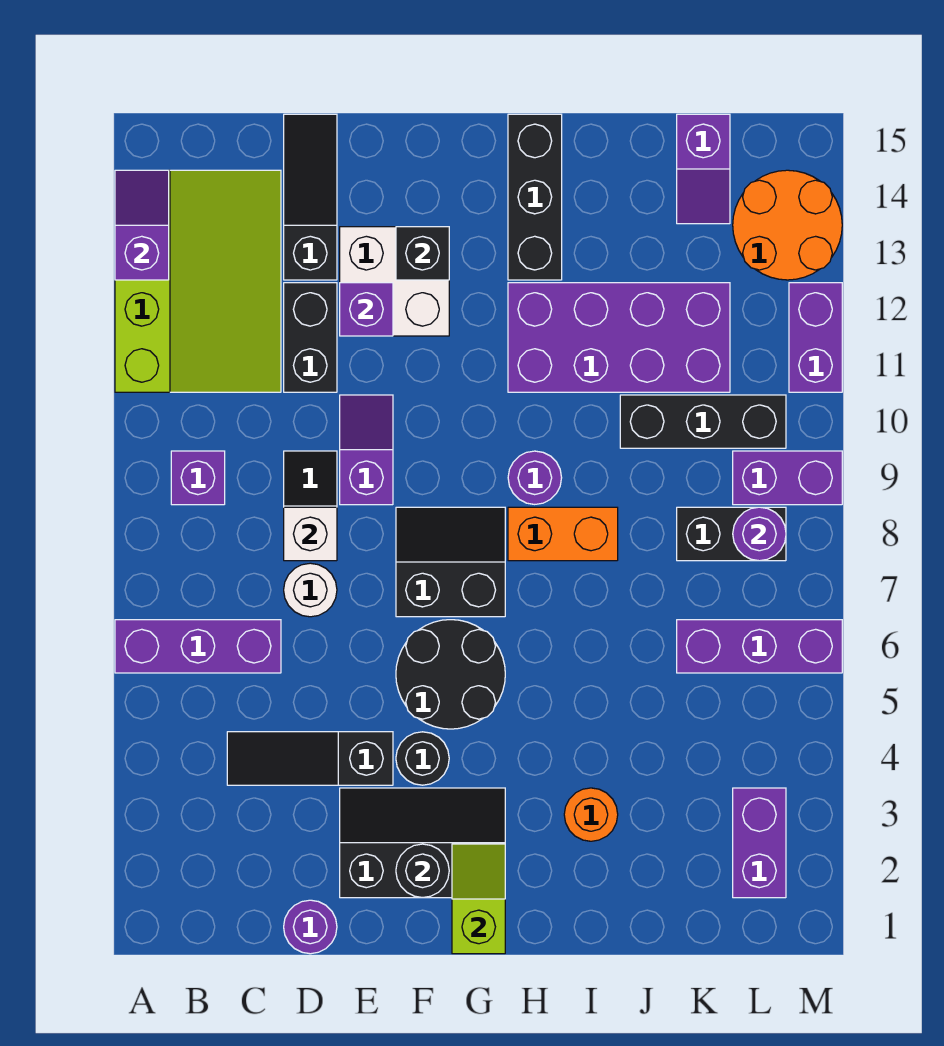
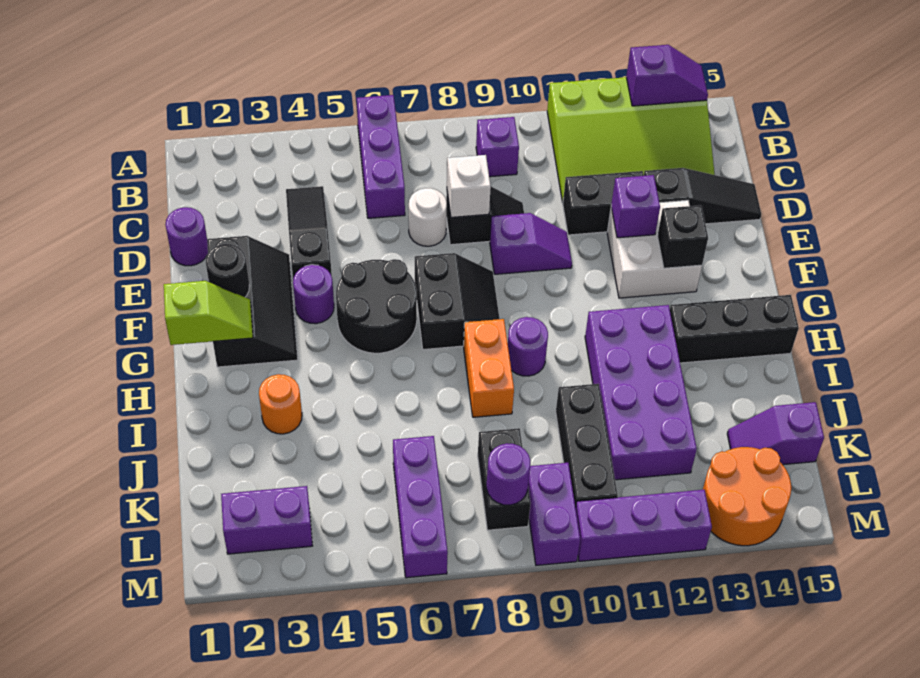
black round brick F4 level 1 -> purple round brick F4 level 1
purple brick M11:M12 level 1 -> purple brick M10:M12 level 1

